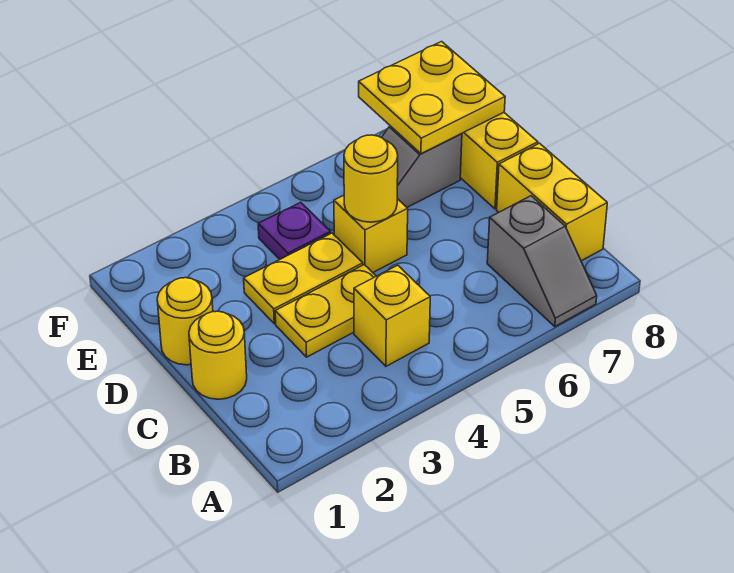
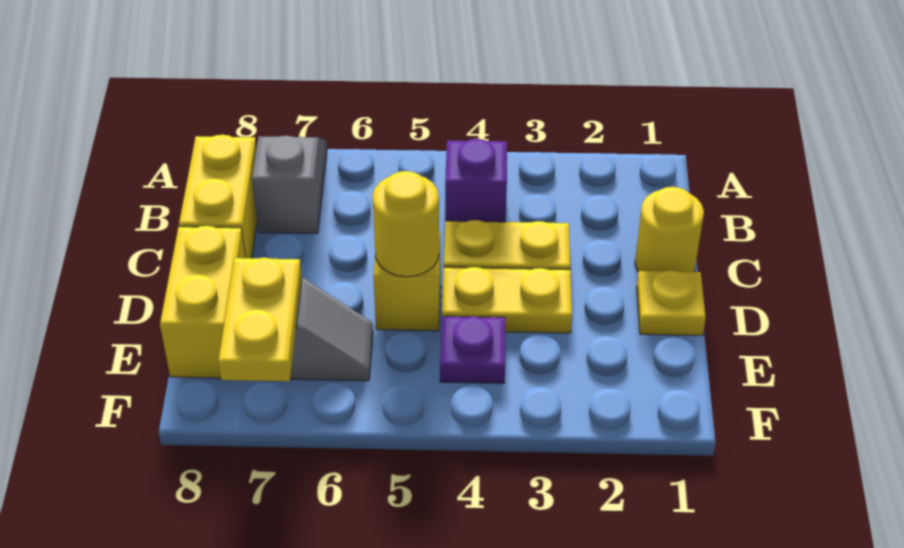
yellow brick B4 level 1 -> purple brick B4 level 1
yellow round brick D1 level 1 -> yellow plate D1 level 1
yellow plate E7:F8 level 2 -> yellow plate E7:F7 level 2

